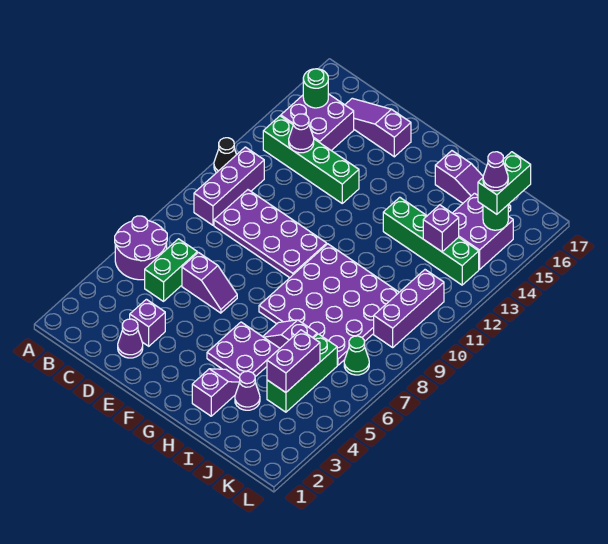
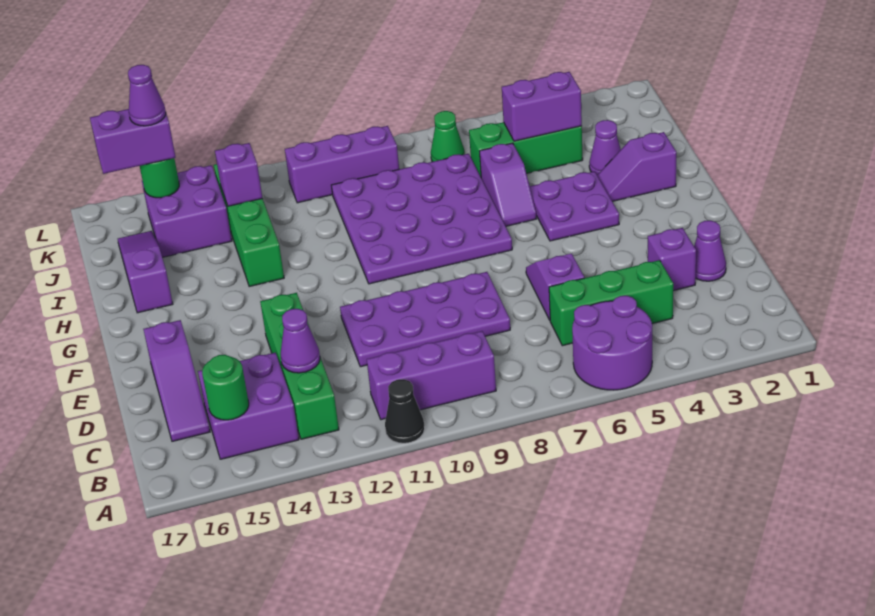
green brick C5:C6 level 1 -> green brick C4:C6 level 1
purple plate C9:F10 level 1 -> purple plate D8:E11 level 1
green brick K15:K16 level 3 -> purple brick K15:K16 level 3

